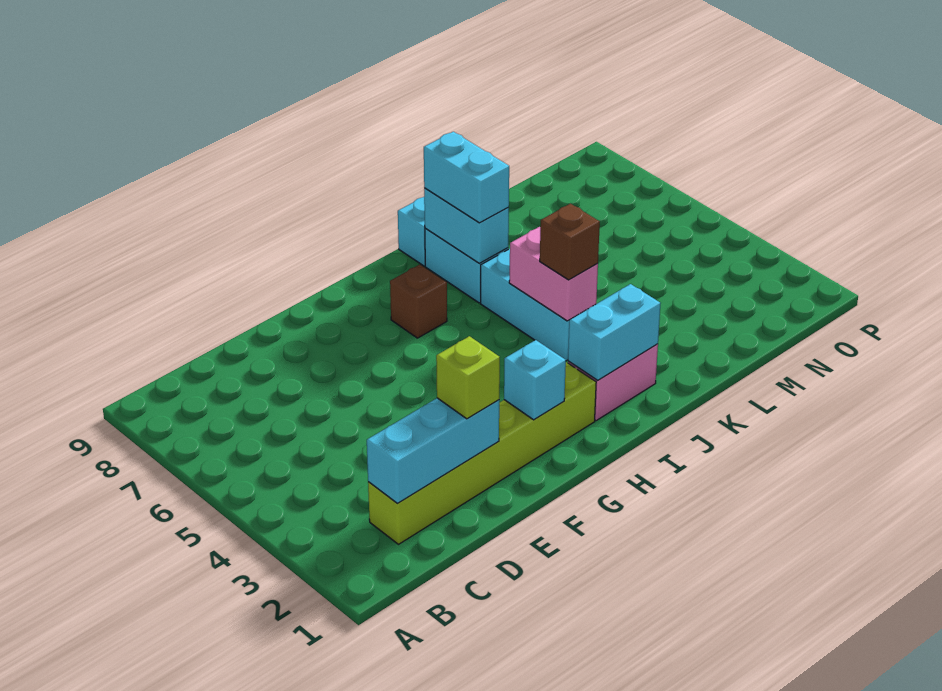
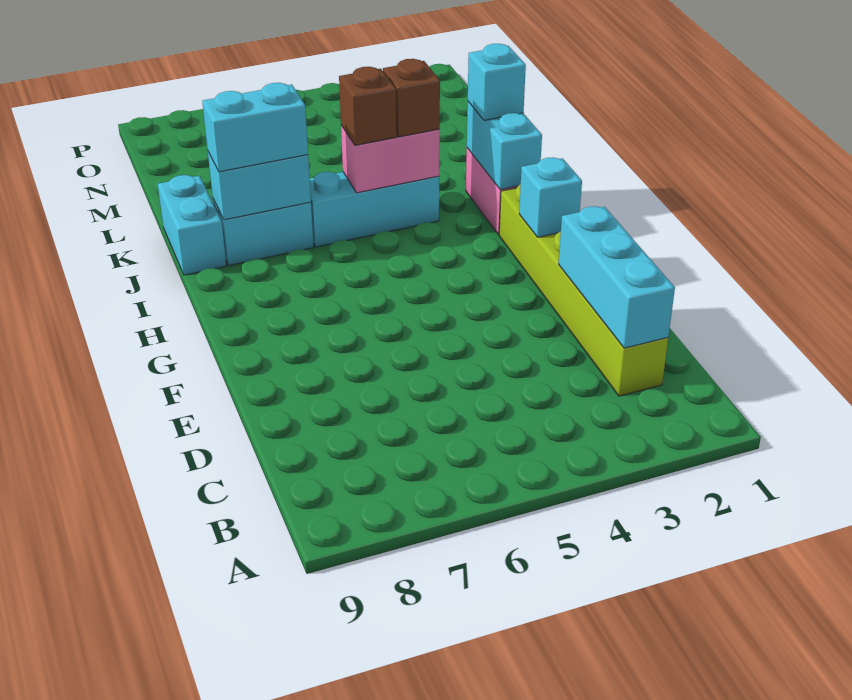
lime brick E2 level 3 -> none
brown brick H7 level 1 -> brown brick J5 level 3
none -> cyan brick J2 level 3

